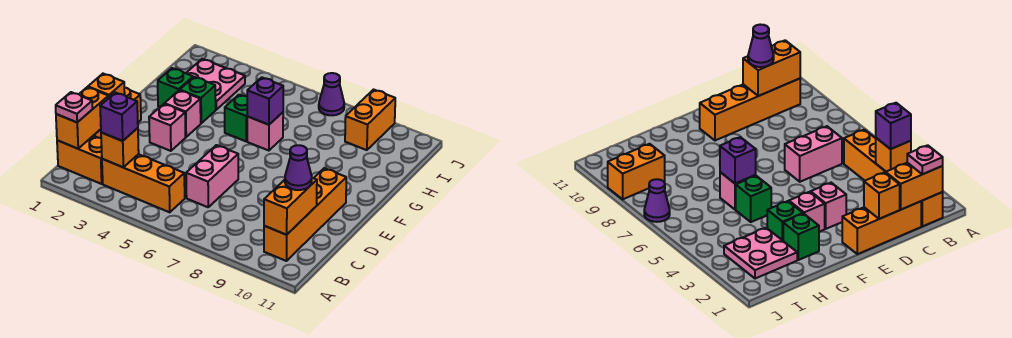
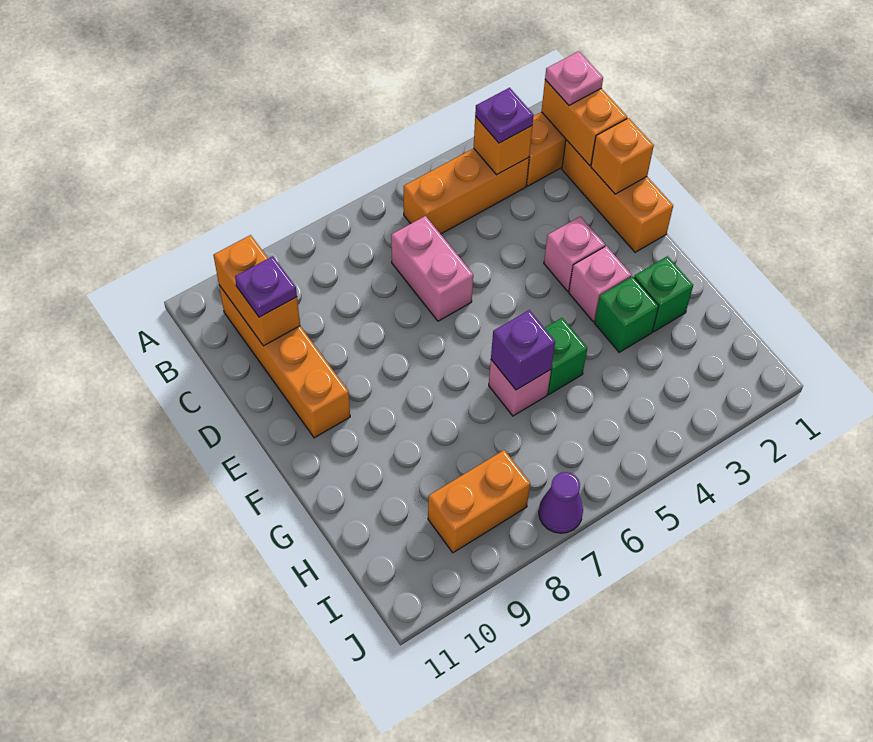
purple brick B3 level 3 -> purple plate B3 level 3
purple cone C10 level 3 -> purple plate C10 level 3
pink plate H2:I3 level 1 -> none
orange brick I9:J9 level 1 -> orange brick I8:I9 level 1

